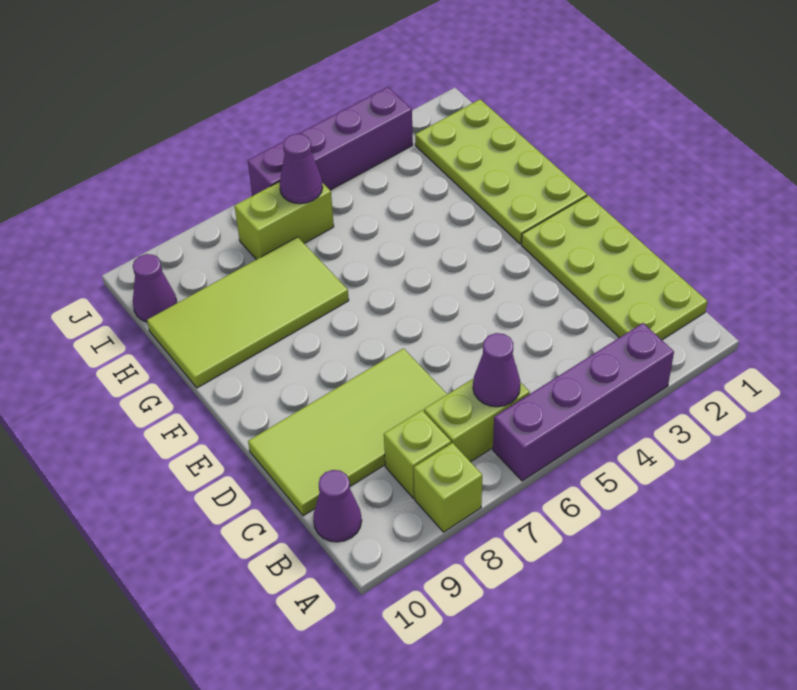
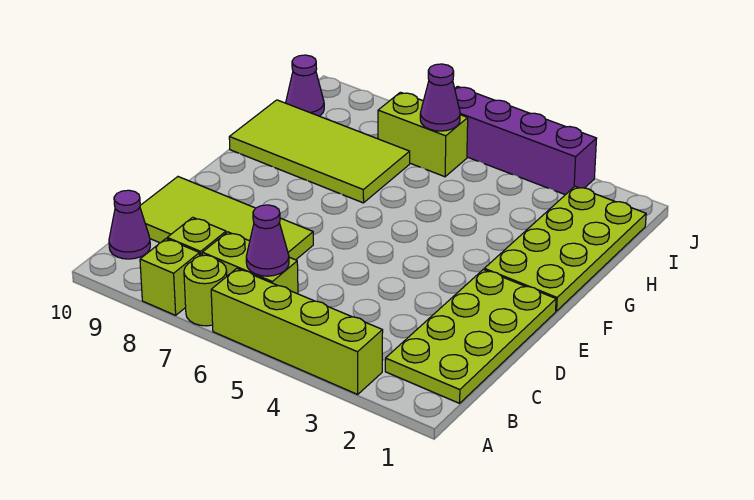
purple brick A3:A6 level 1 -> lime brick A3:A6 level 1
none -> lime round brick A7 level 1

